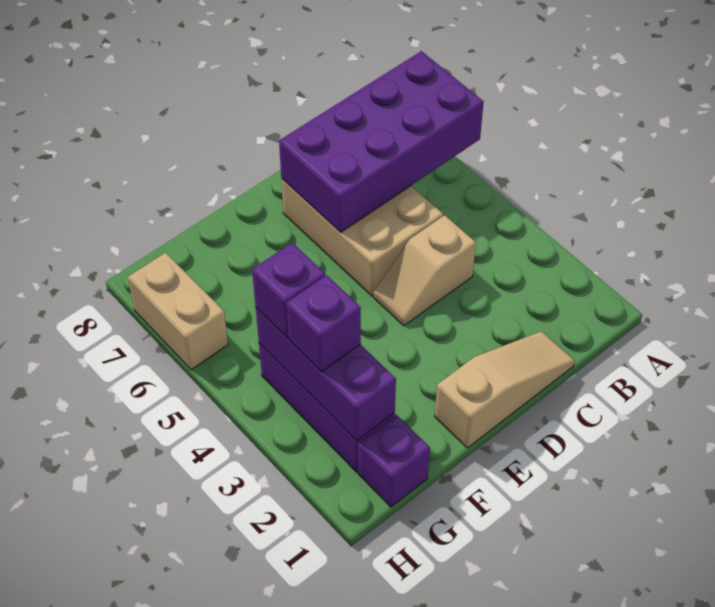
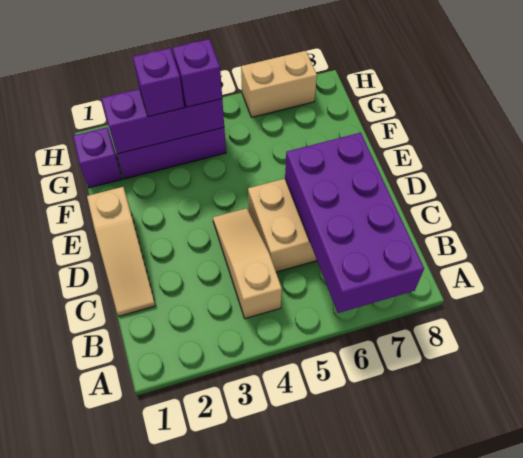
tan slope C4:D4 level 1 top C -> tan slope B4:D4 level 1 top B

